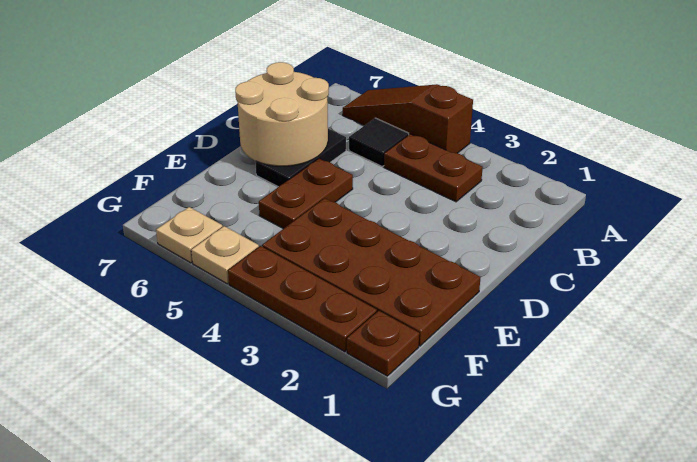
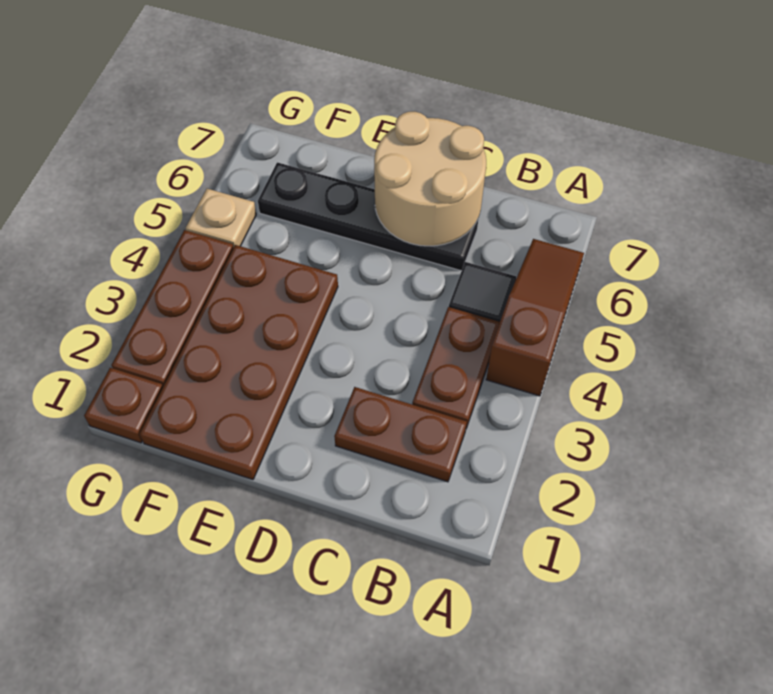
black plate C6:D6 level 1 -> black plate C6:F6 level 1
brown plate D5:E5 level 1 -> brown plate B2:C2 level 1
tan plate G6 level 1 -> none

